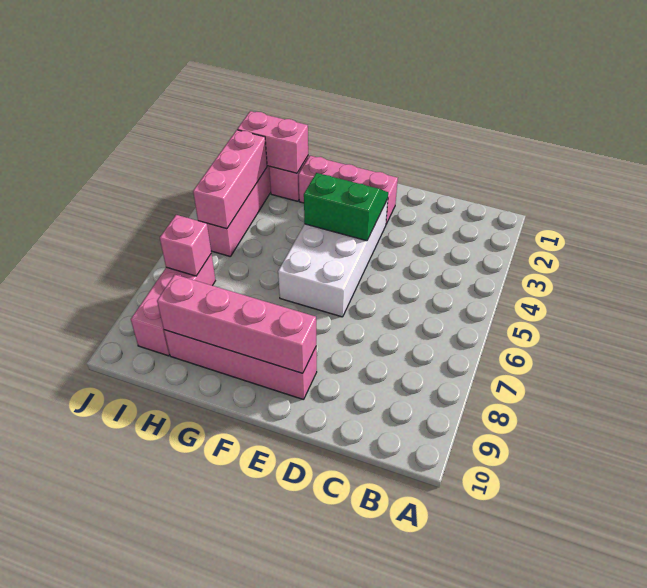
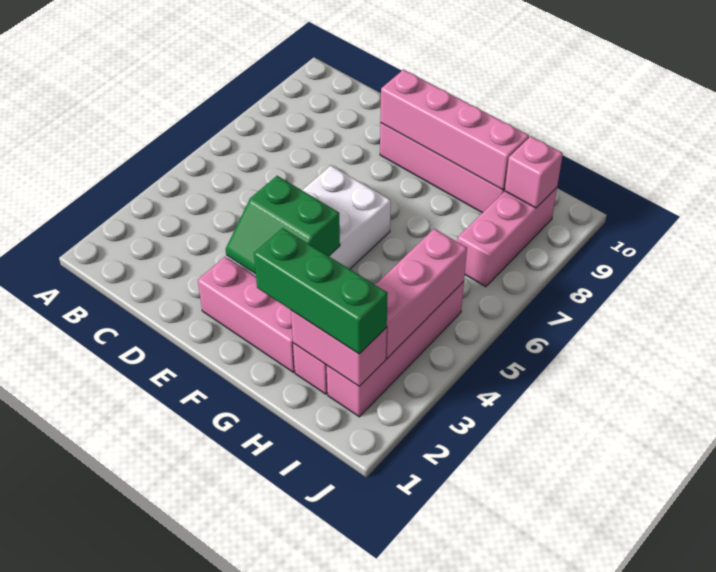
none -> green brick G2:I2 level 3
pink brick I7 level 2 -> pink brick I9 level 2

